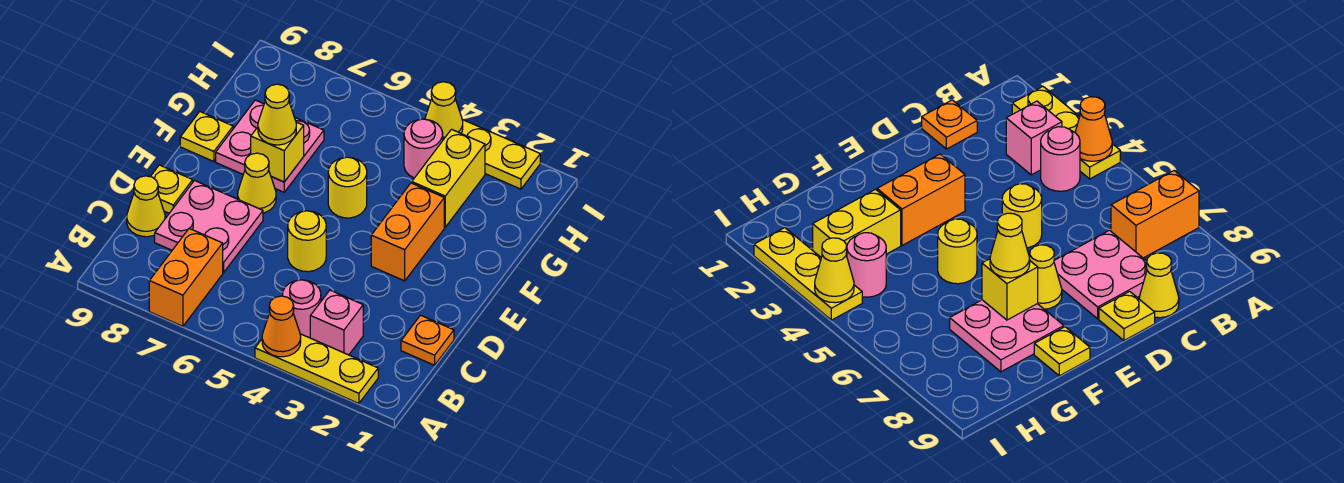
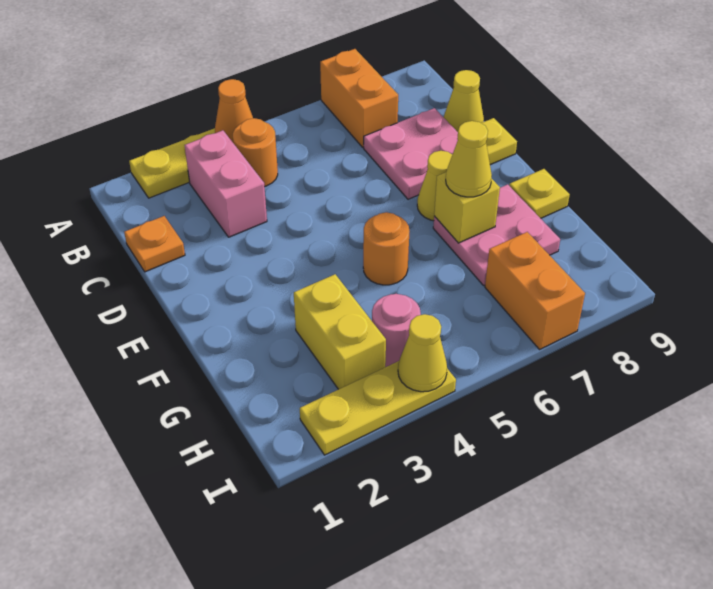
pink brick B3 level 1 -> pink brick B3:C3 level 1
pink round brick B4 level 1 -> orange round brick B4 level 1
yellow round brick D5 level 1 -> none
orange brick E3:F3 level 1 -> orange brick H7:I7 level 1
yellow round brick F5 level 1 -> orange round brick F5 level 1

